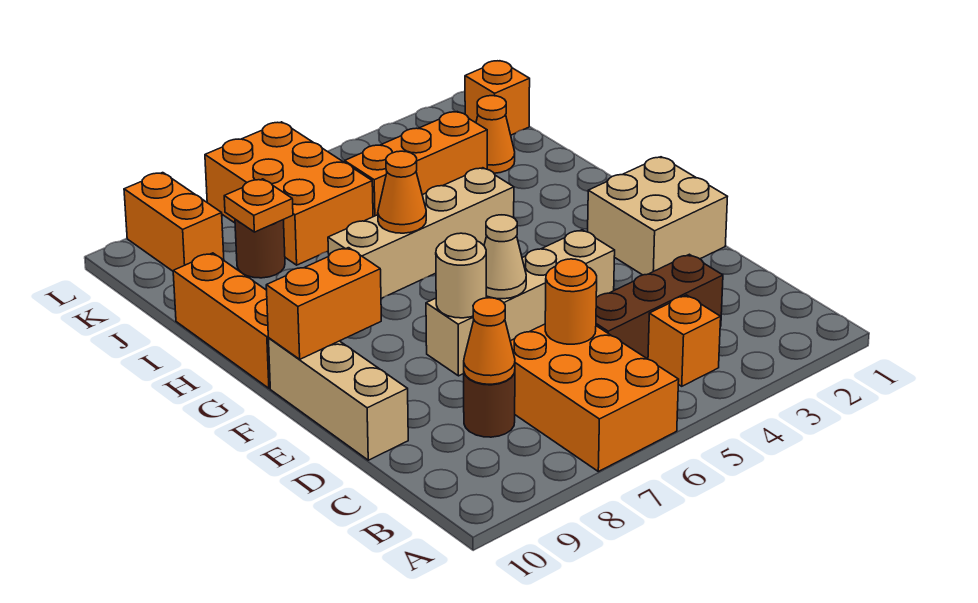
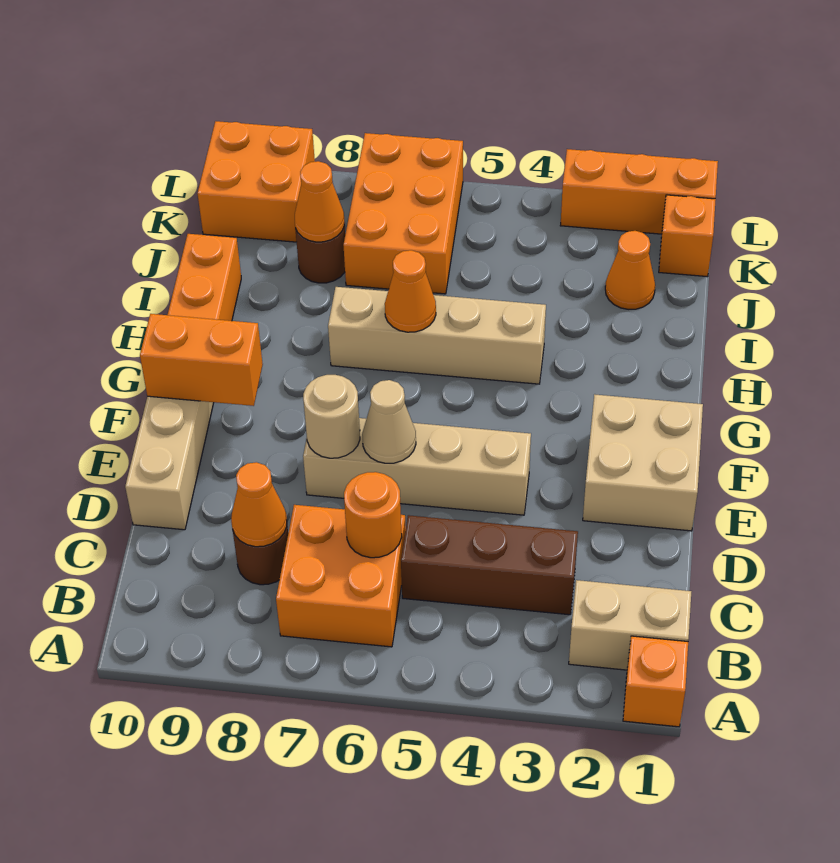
orange brick A6:C7 level 1 -> orange brick B6:C7 level 1
none -> tan brick B1:B2 level 1
orange brick B4 level 1 -> orange brick A1 level 1
orange brick J3:J5 level 1 -> orange brick L1:L3 level 1
orange plate J8 level 2 -> orange cone J8 level 2
orange brick K9:L9 level 1 -> orange brick K9:L10 level 1

